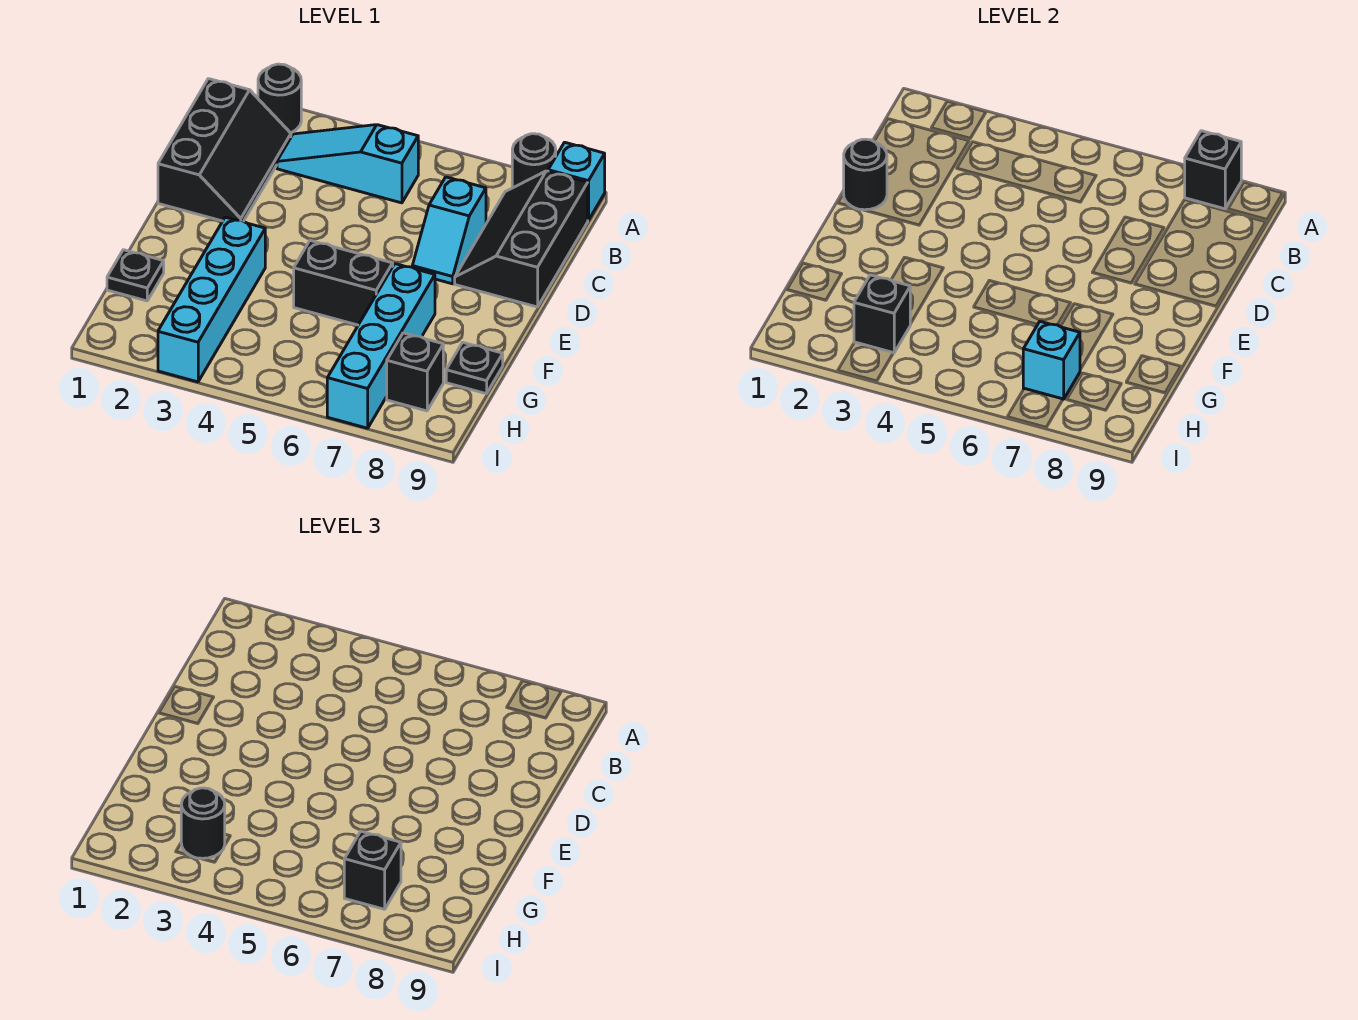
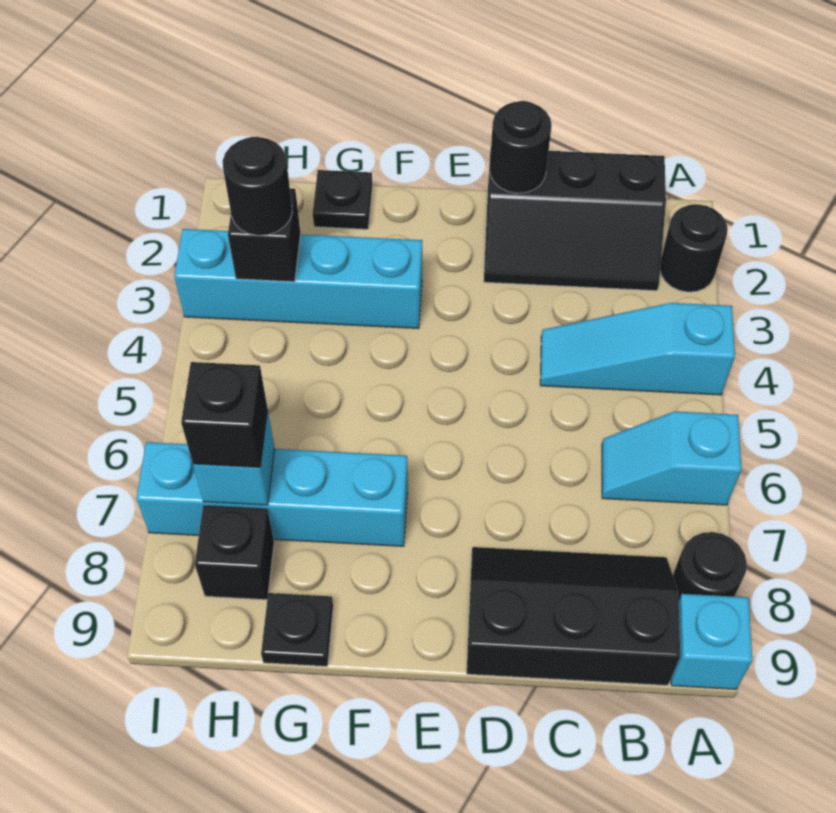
black brick A8 level 2 -> none
cyan slope B3:B5 level 1 top 5 -> cyan slope A4:C4 level 1 top A
cyan slope C7:D7 level 1 top C -> cyan slope A6:B6 level 1 top A
black brick F5:F6 level 1 -> none

